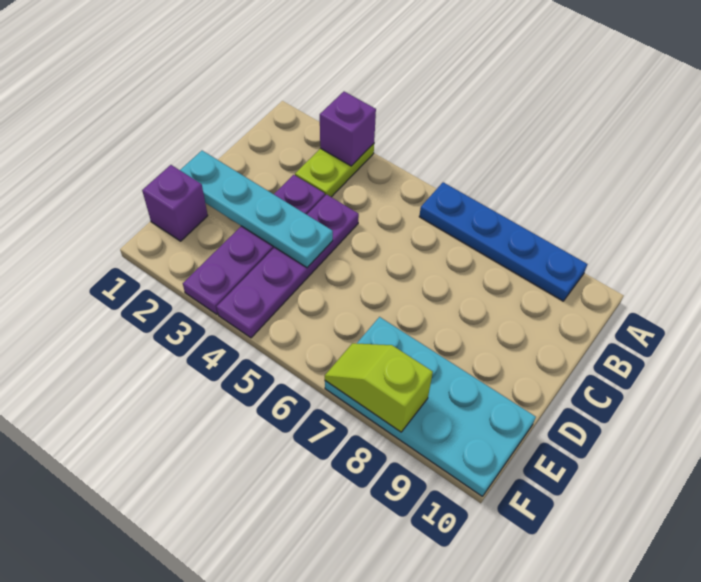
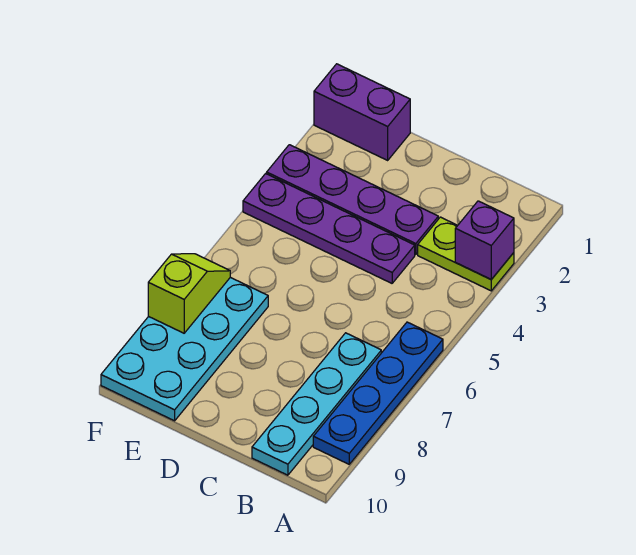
cyan plate D1:D4 level 2 -> cyan plate B7:B10 level 1
purple brick E1 level 1 -> purple brick E1:F1 level 1

